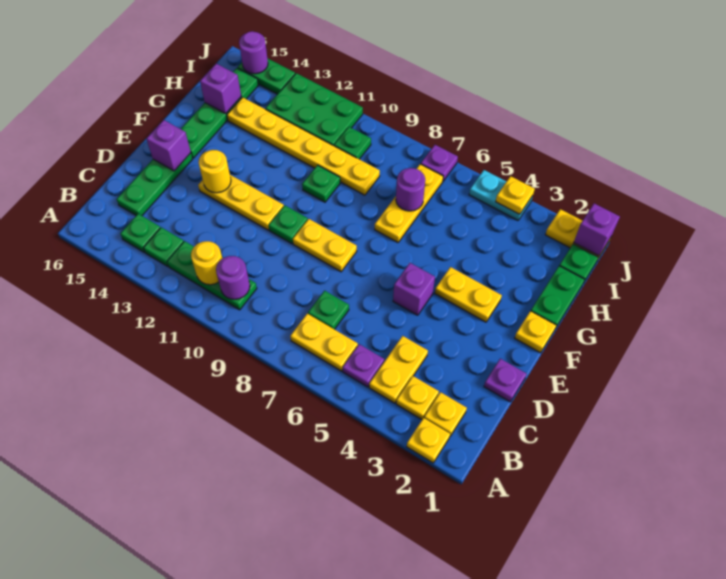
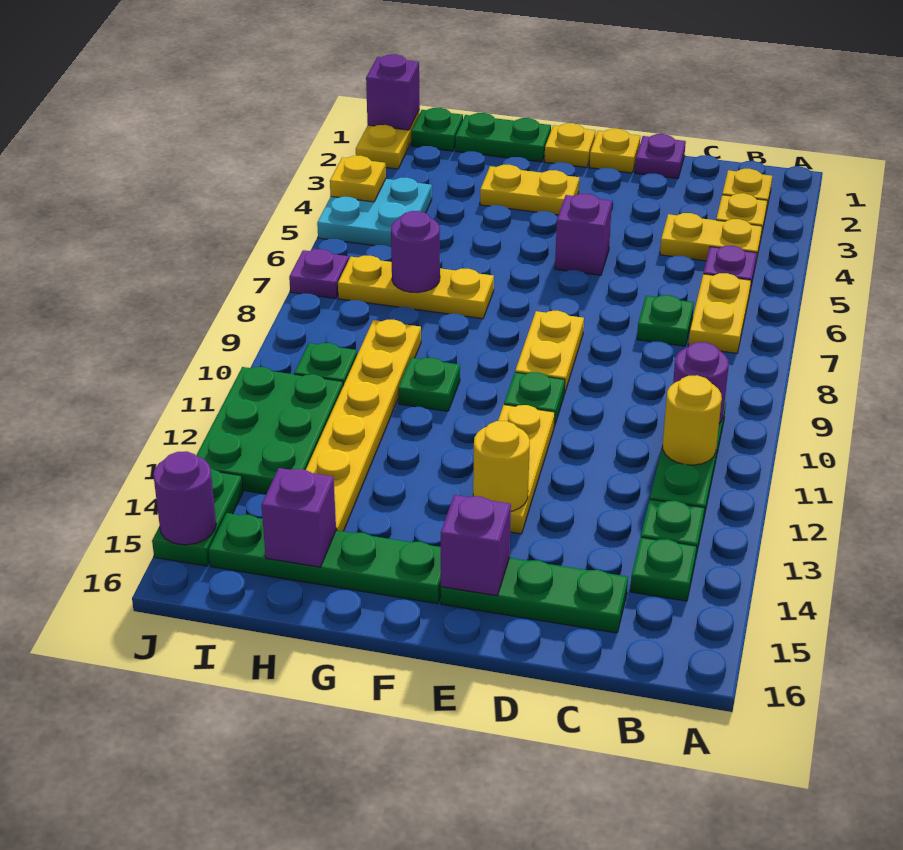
yellow plate A2 level 1 -> yellow plate E1 level 1
yellow plate F3:F4 level 1 -> yellow plate F3:G3 level 1
cyan plate J4:J5 level 1 -> cyan plate I4:J5 level 1

